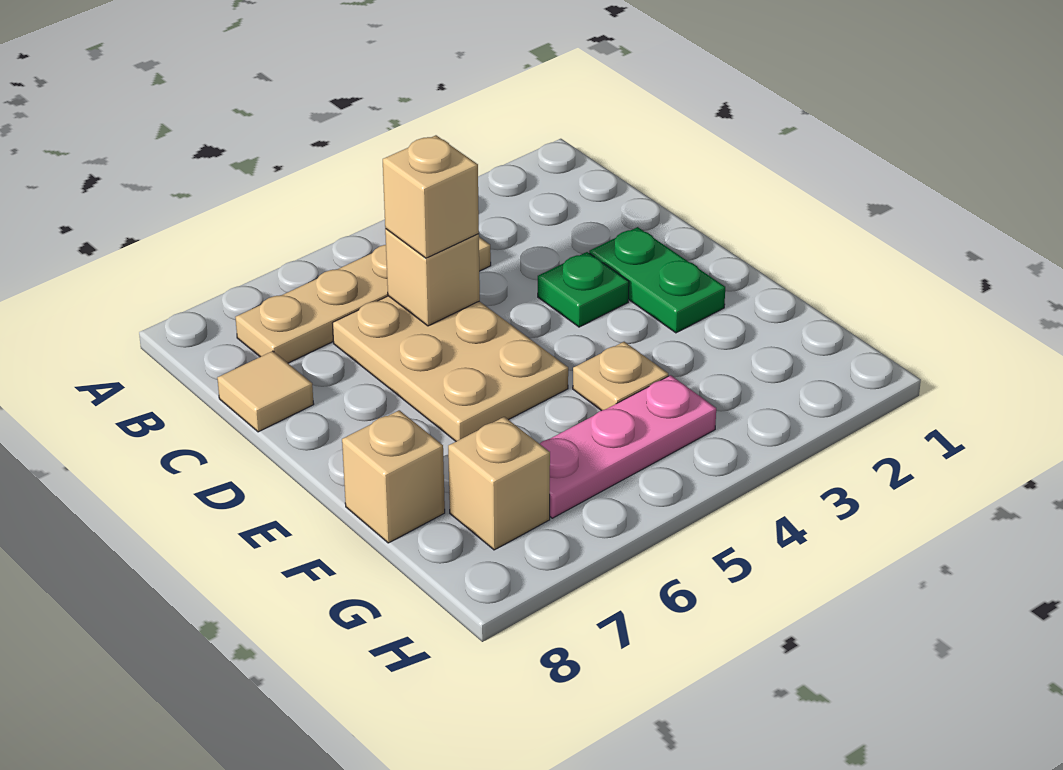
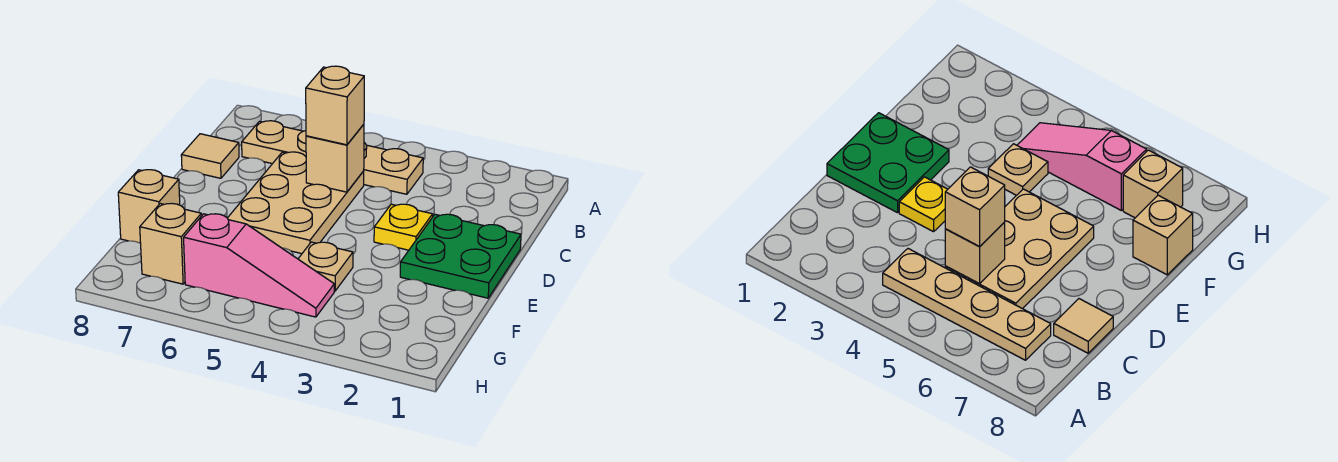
green plate D2:E2 level 1 -> green plate D1:E2 level 1
green plate D3 level 1 -> yellow plate D3 level 1
pink plate G4:G6 level 1 -> pink slope G4:G6 level 1 top 6

